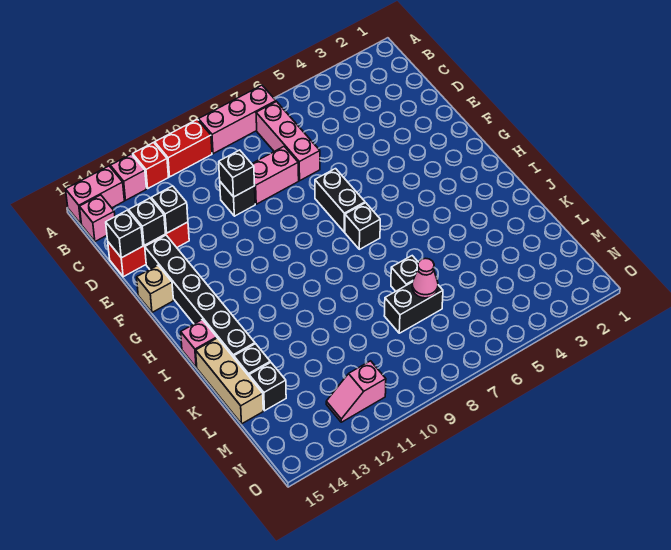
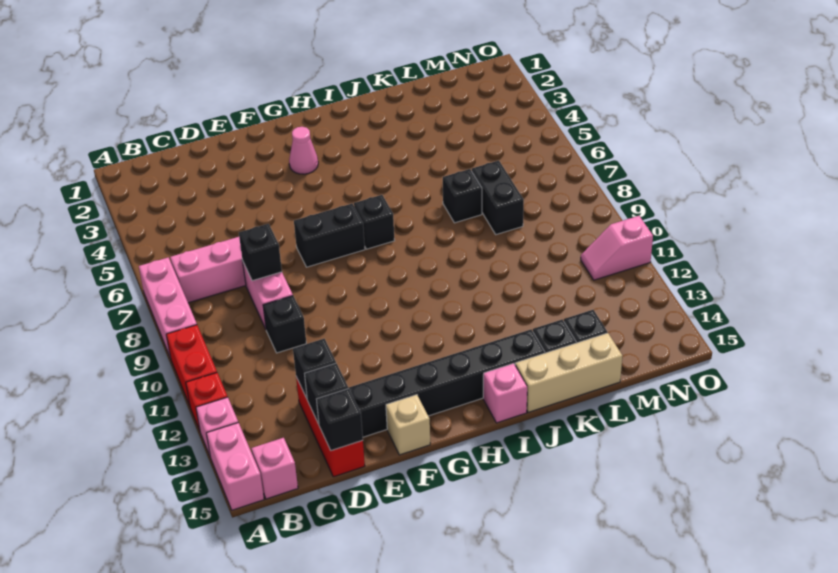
black brick D10 level 2 -> black brick D8 level 2
pink cone L7 level 2 -> pink cone G3 level 1
pink slope N11:N12 level 1 top 11 -> pink slope N11:O11 level 1 top O

